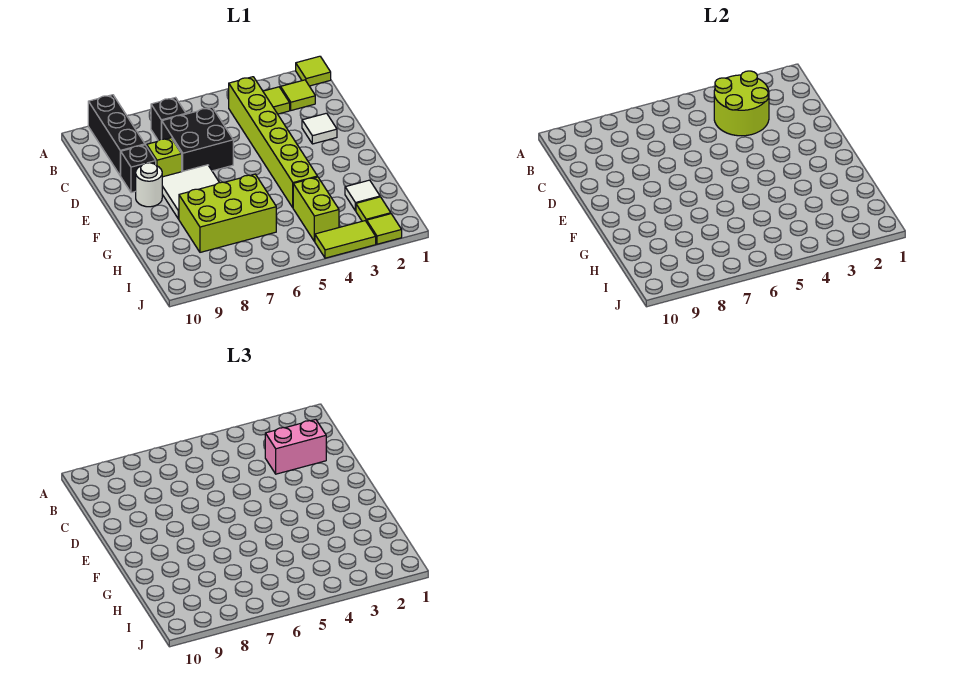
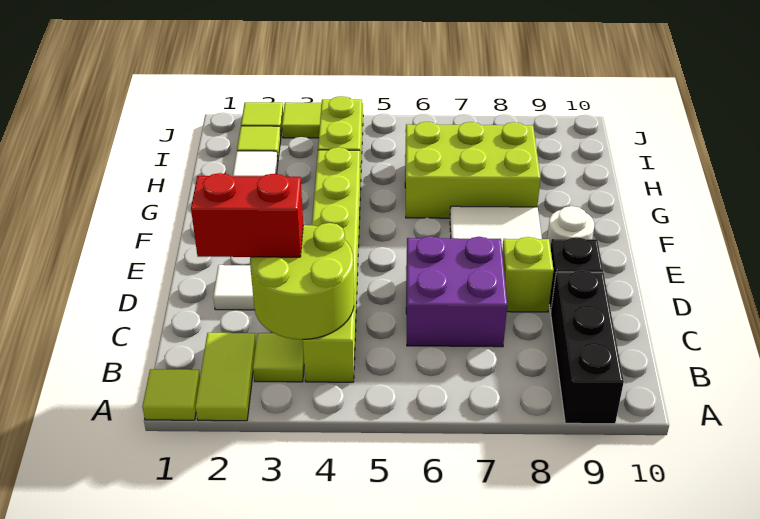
lime tile B2 level 1 -> lime tile A2:B2 level 1
black brick B7 level 1 -> none
pink brick C2:C3 level 3 -> red brick C2:C3 level 3
black brick C6:D7 level 1 -> purple brick C6:D7 level 1

